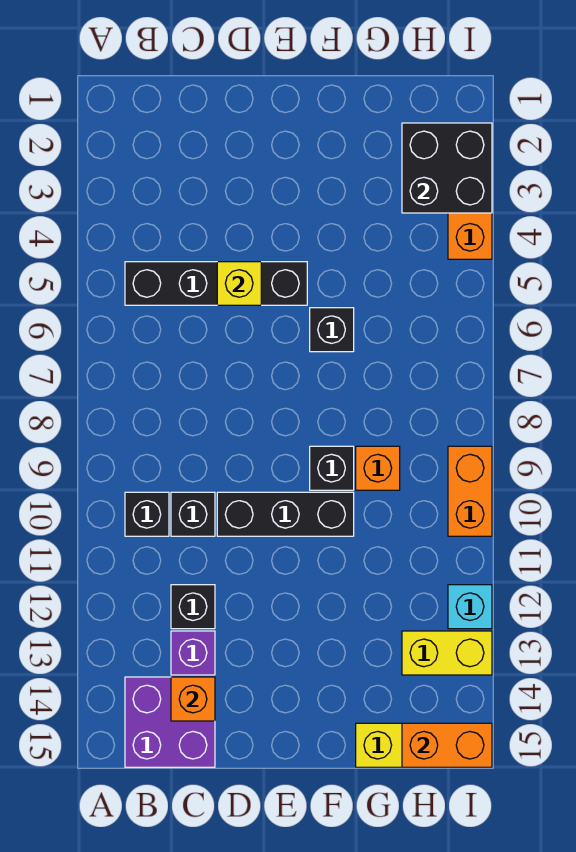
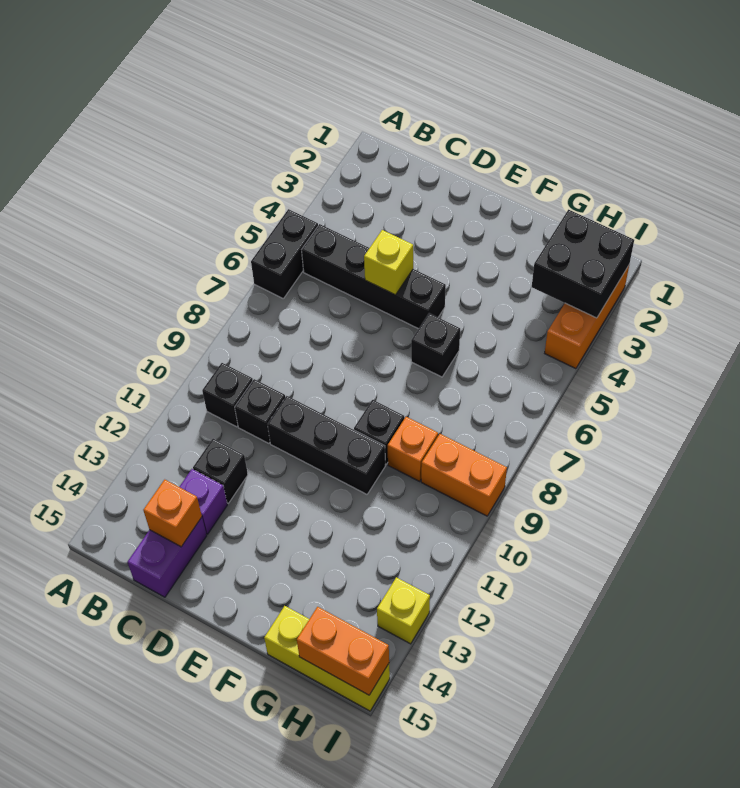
none -> black brick A5:A6 level 1
purple brick B14:C15 level 1 -> purple brick C14:C15 level 1
yellow brick H13:I13 level 1 -> yellow brick I13 level 1
orange brick I9:I10 level 1 -> orange brick H9:I9 level 1
cyan brick I12 level 1 -> none

